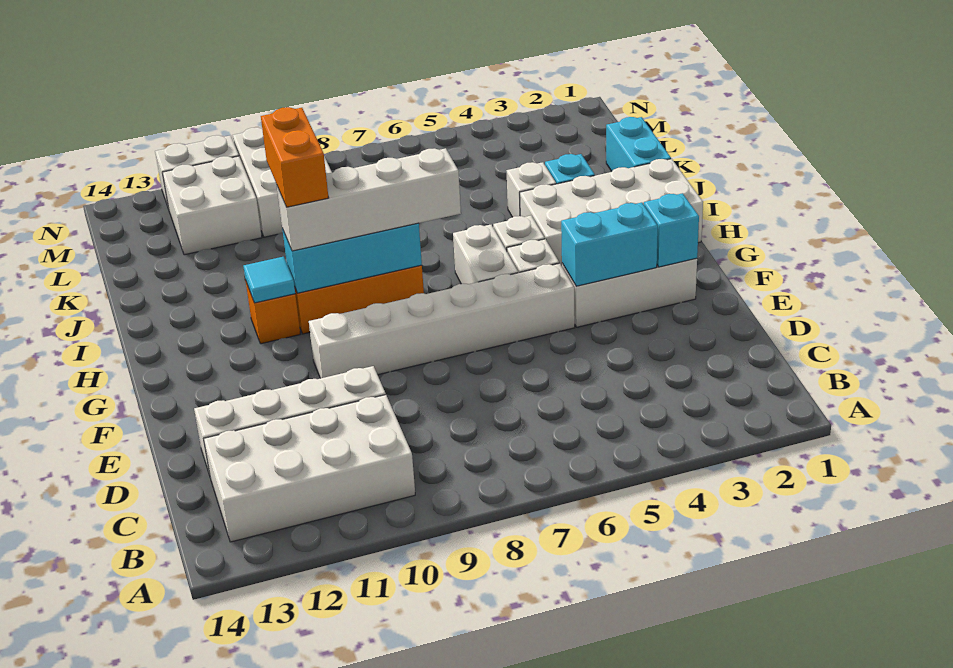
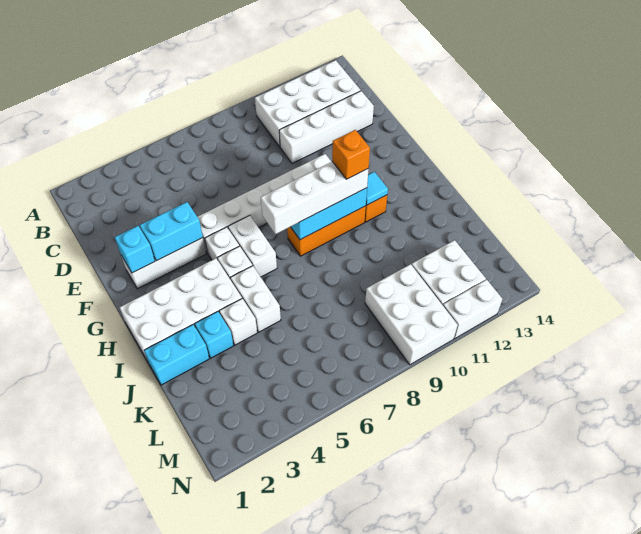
orange brick H10:I10 level 4 -> orange brick H10 level 4
none -> white brick I5:J5 level 1
cyan brick J1:K1 level 1 -> cyan brick J1:J2 level 1

